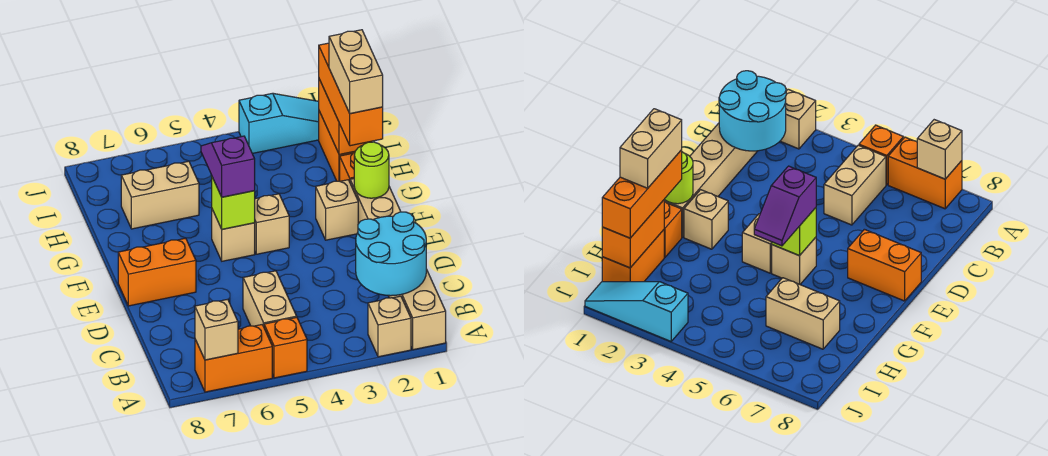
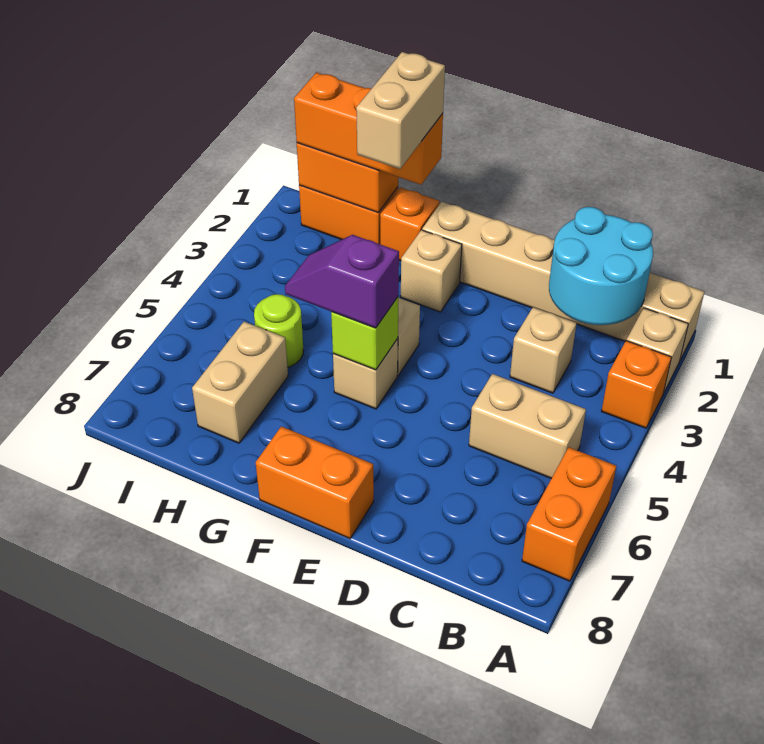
orange brick A5 level 1 -> orange brick A3 level 1
tan brick A7 level 2 -> tan brick C3 level 1
orange brick E7:E8 level 1 -> orange brick E8:F8 level 1
lime round brick F1 level 2 -> lime round brick H5 level 1
tan brick G1:H1 level 4 -> tan brick G1:G2 level 4
cyan slope J1:J3 level 1 top 3 -> none

